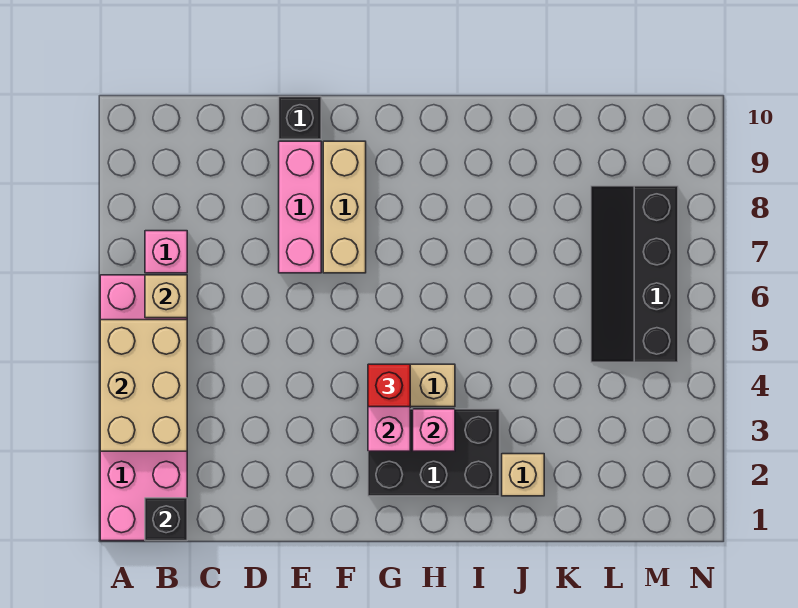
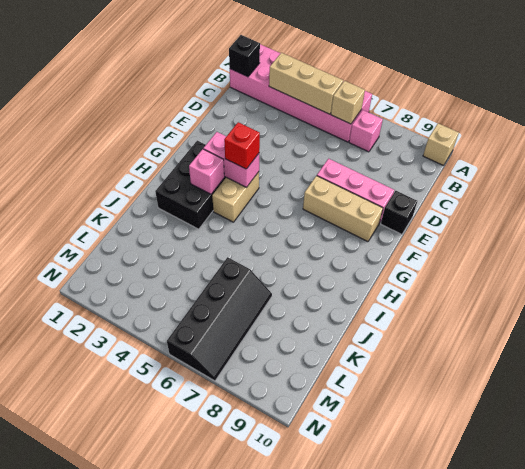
tan brick A3:B5 level 2 -> tan brick B3:B5 level 2
tan brick J2 level 1 -> tan brick A10 level 1
black slope L5:M8 level 1 top M -> black slope K6:N7 level 1 top 6

